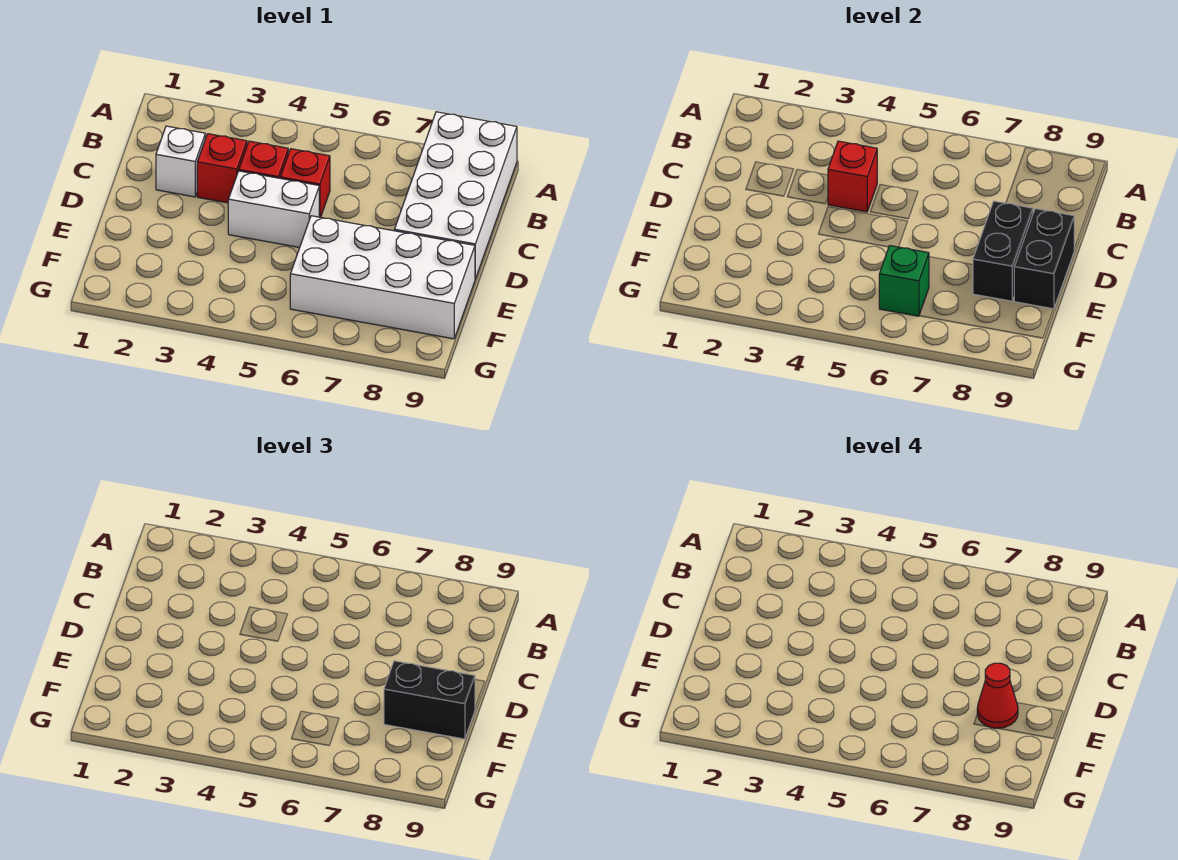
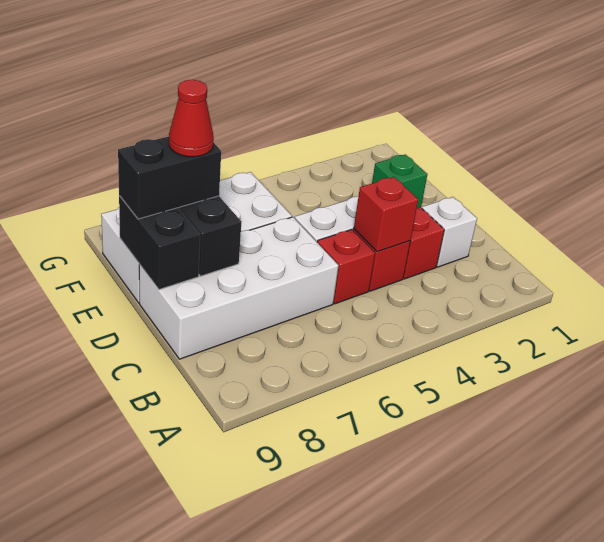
white brick A8:D9 level 1 -> white brick C6:D9 level 1
green brick F6 level 2 -> green brick E2 level 1

